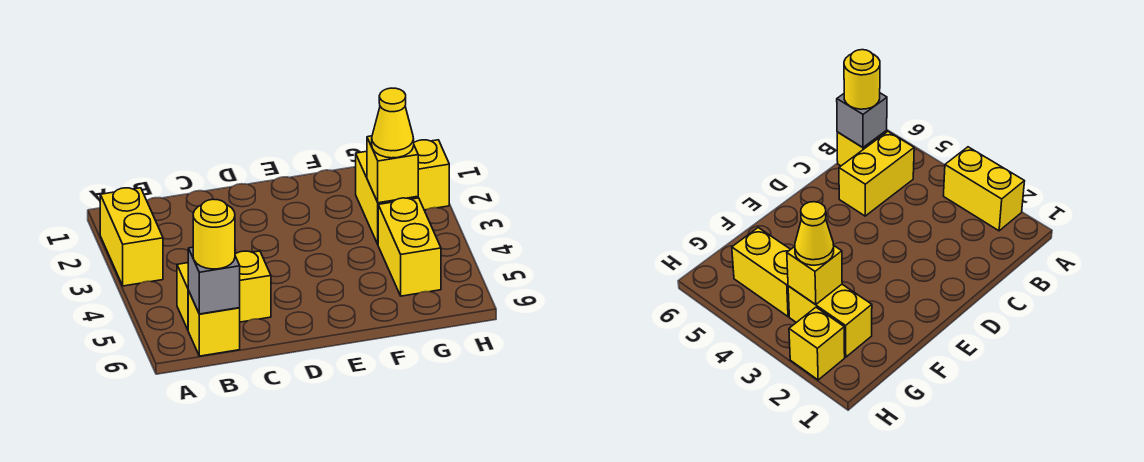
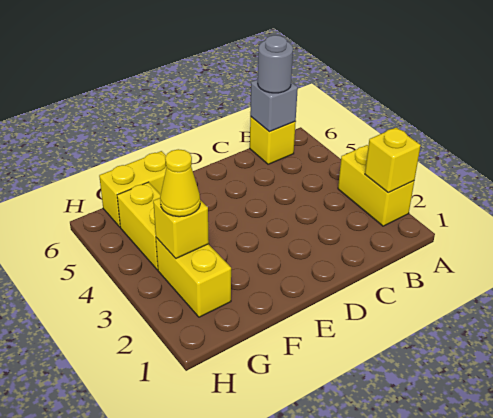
yellow brick B5:C5 level 1 -> yellow brick F6:G6 level 1
yellow round brick B6 level 3 -> grey round brick B6 level 3
yellow brick H2 level 1 -> yellow brick A2 level 2

